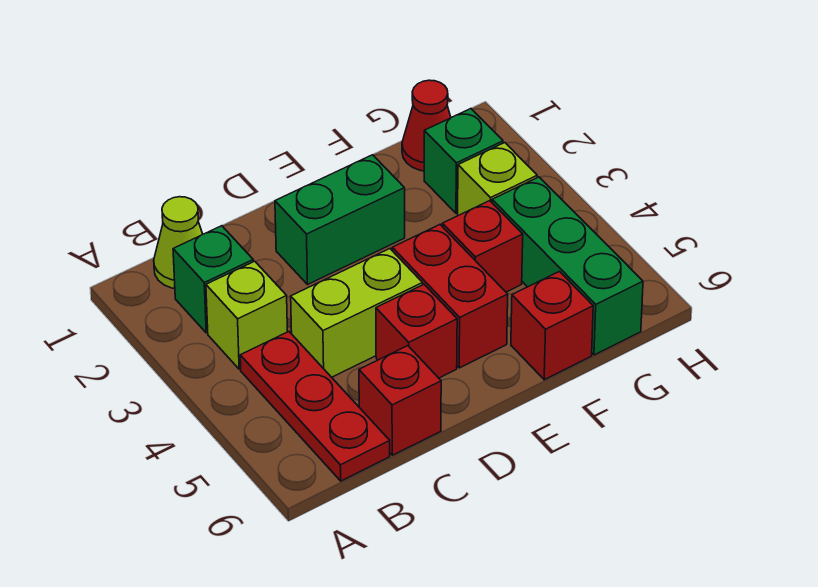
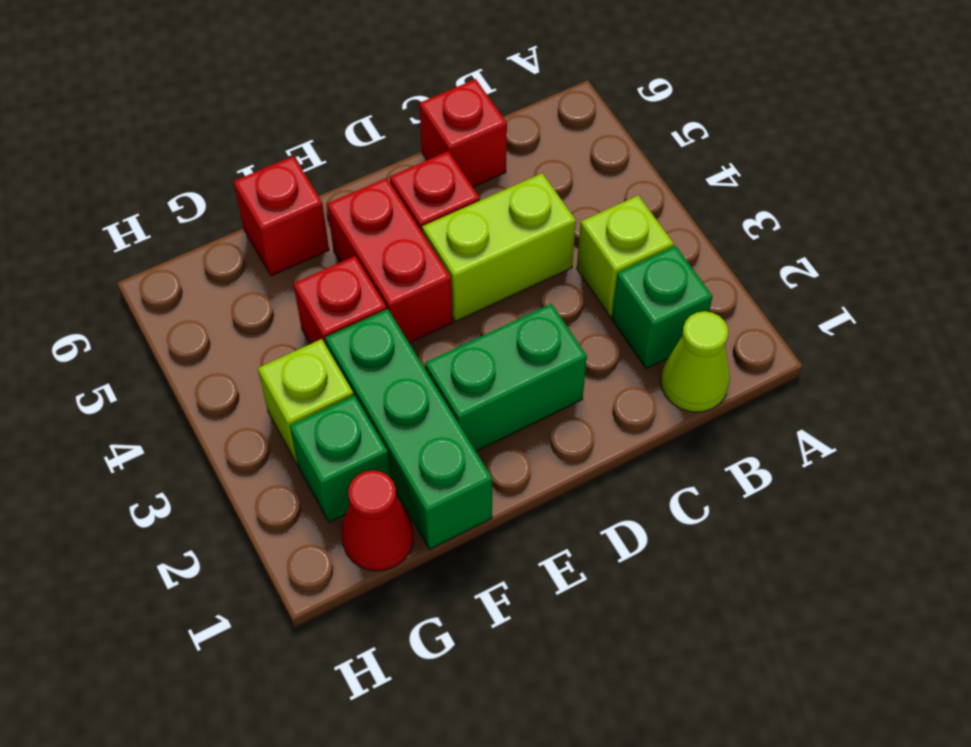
red plate B4:B6 level 1 -> none
green brick G4:G6 level 1 -> green brick F1:F3 level 1

